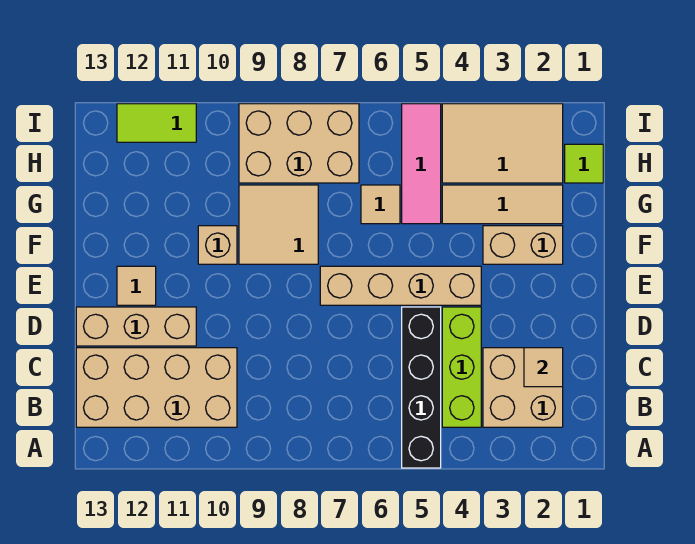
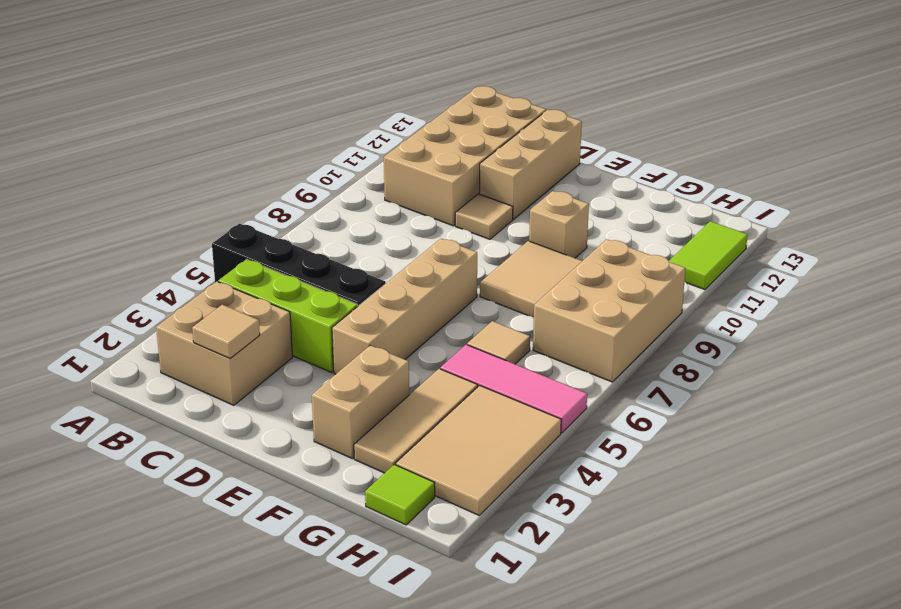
tan tile E12 level 1 -> tan tile D10 level 1

